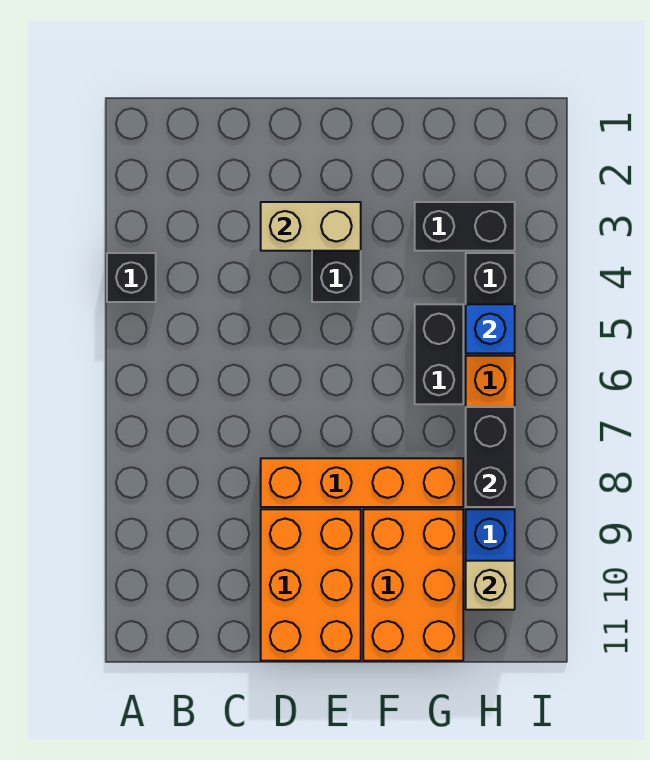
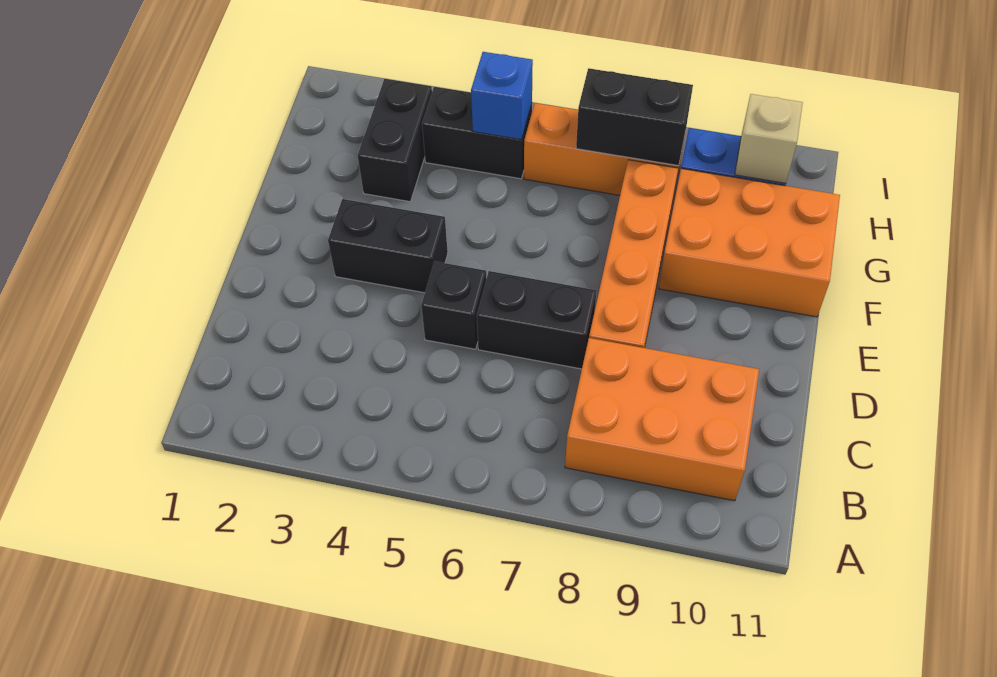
black brick A4 level 1 -> black brick D5 level 1
tan brick D3:E3 level 2 -> none
orange brick D9:E11 level 1 -> orange brick B8:C10 level 1
black brick G5:G6 level 1 -> black brick D6:D7 level 1

